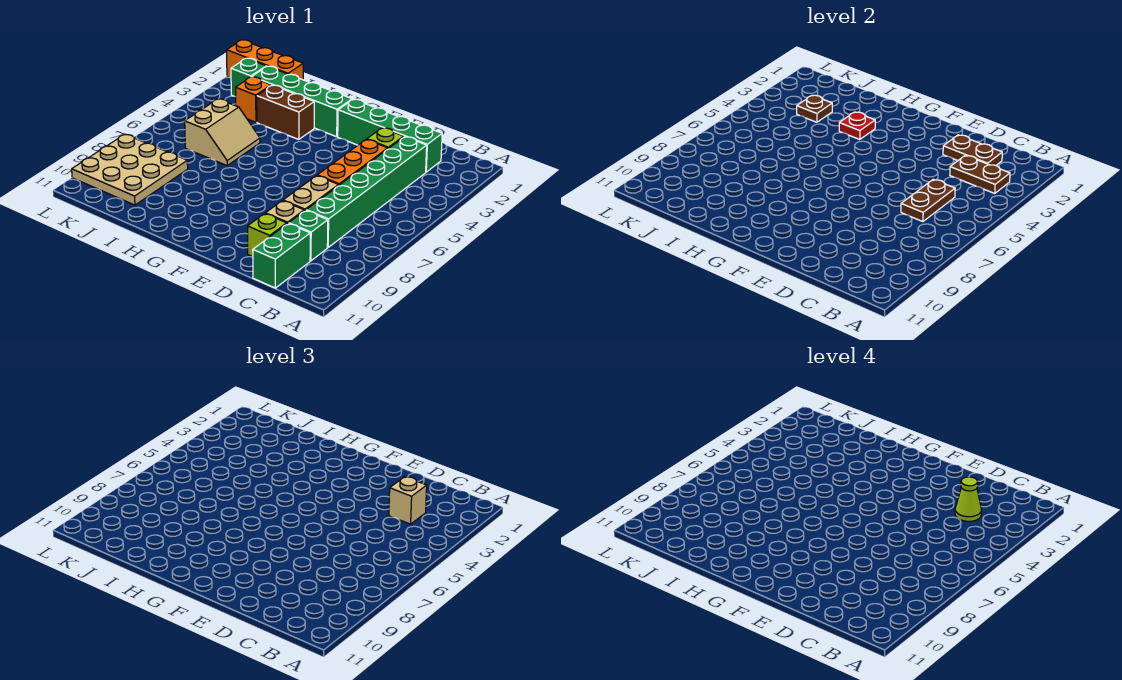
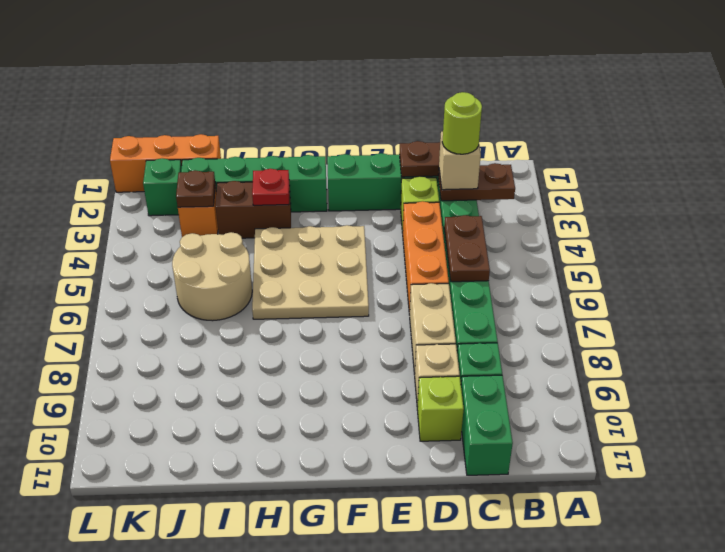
lime cone C3 level 4 -> lime round brick C3 level 4
tan slope I5:J6 level 1 top J -> tan round brick I5:J6 level 1
tan plate J8:L10 level 1 -> tan plate F4:H6 level 1

